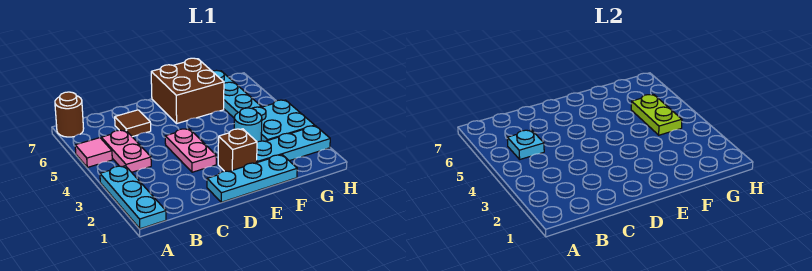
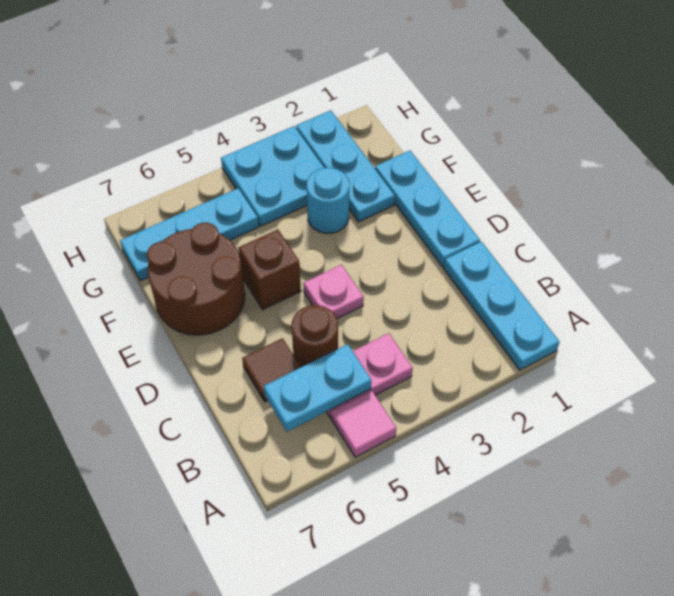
cyan plate A1:A3 level 1 -> cyan plate A1:C1 level 1
brown round brick A7 level 1 -> brown round brick C5 level 1
cyan plate B5 level 2 -> cyan plate B5:B6 level 2
pink plate D3:D4 level 1 -> pink plate D4 level 1
brown brick E2 level 1 -> brown brick E5 level 1
brown brick E6:F7 level 1 -> brown round brick E6:F7 level 1
lime plate G4:G5 level 2 -> none

